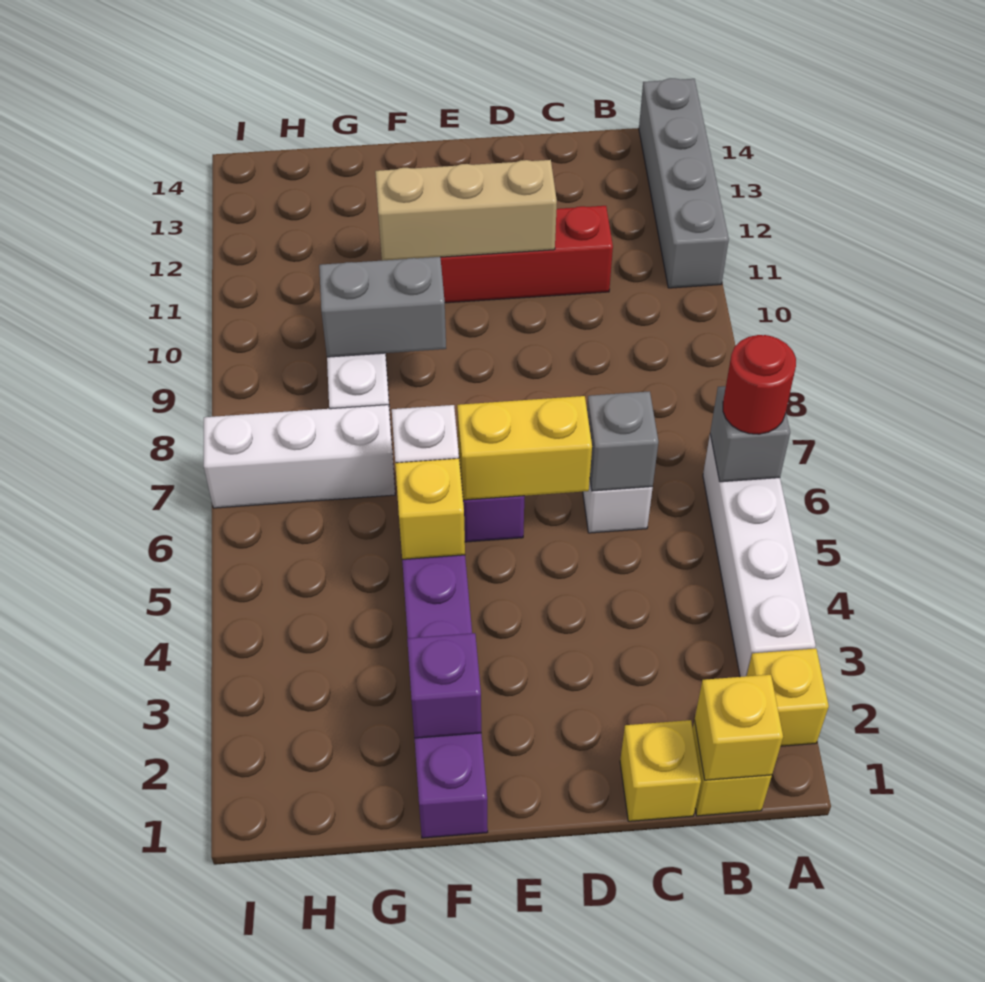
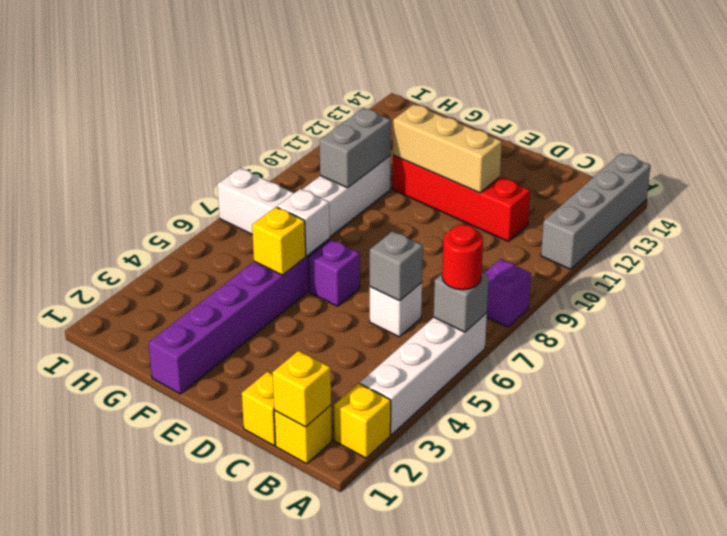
yellow brick D6:E6 level 2 -> none
purple brick F2 level 2 -> purple brick A8 level 1
grey brick F9:G9 level 2 -> grey brick G9:G10 level 2

